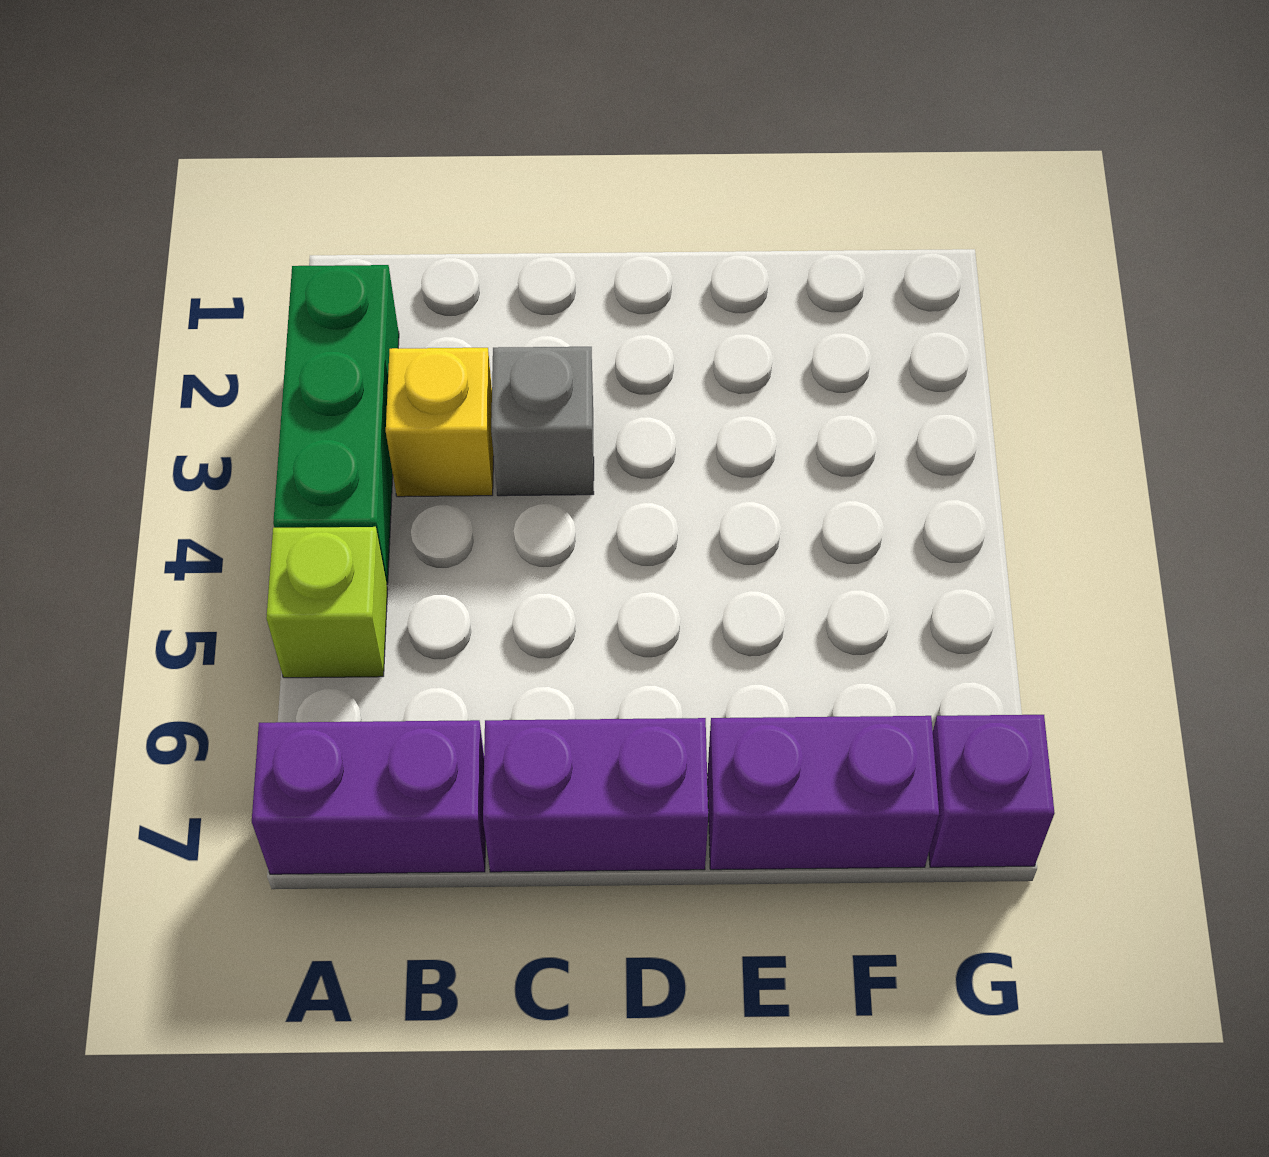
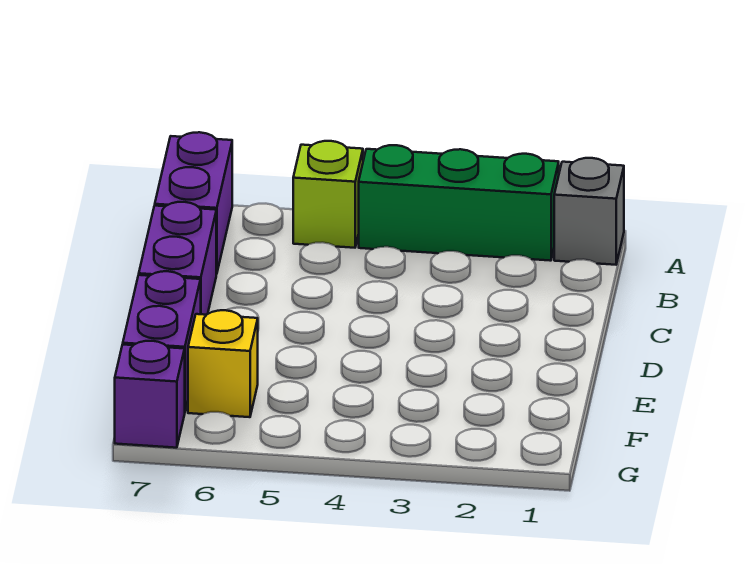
yellow brick B3 level 1 -> yellow brick F6 level 1
grey brick C3 level 1 -> grey brick A1 level 1

